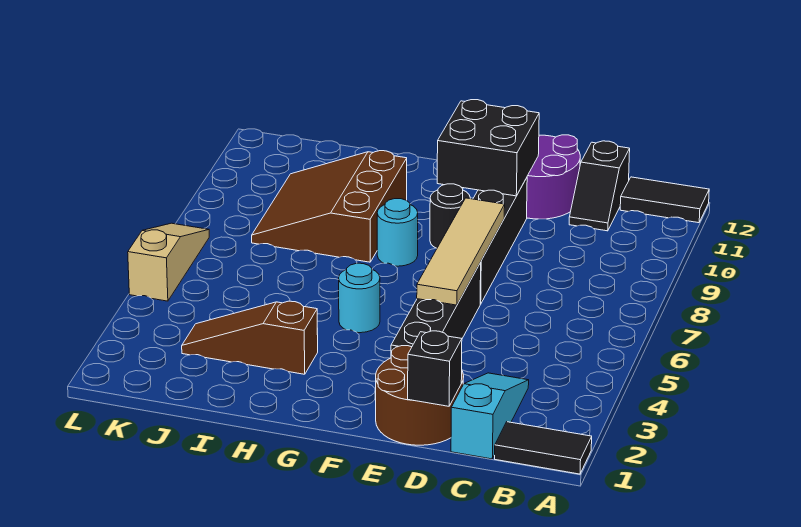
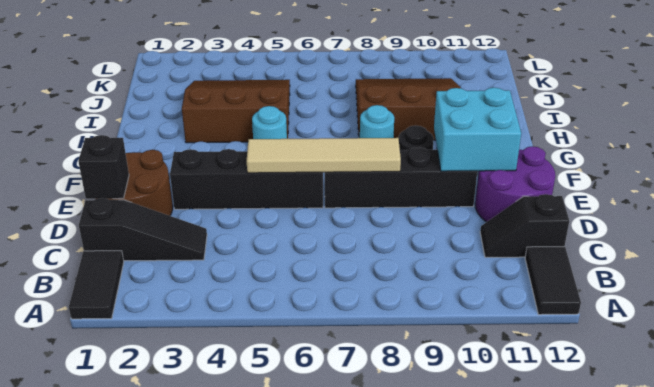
cyan slope C1:C3 level 1 top 1 -> black slope C1:C3 level 1 top 1
black brick E10:F11 level 2 -> cyan brick E10:F11 level 2
brown slope H3:J3 level 1 top H -> brown slope H3:J5 level 1 top H
tan slope L5:L7 level 1 top 5 -> none

